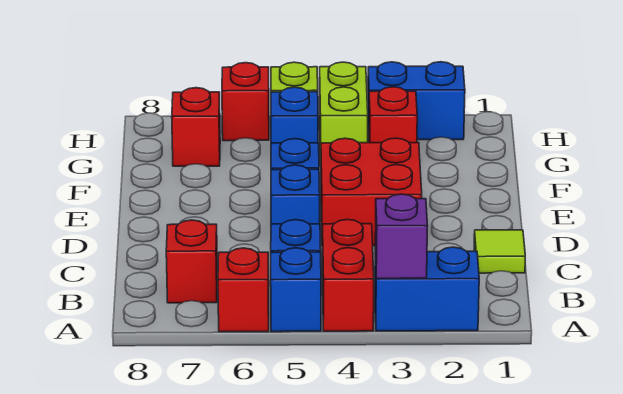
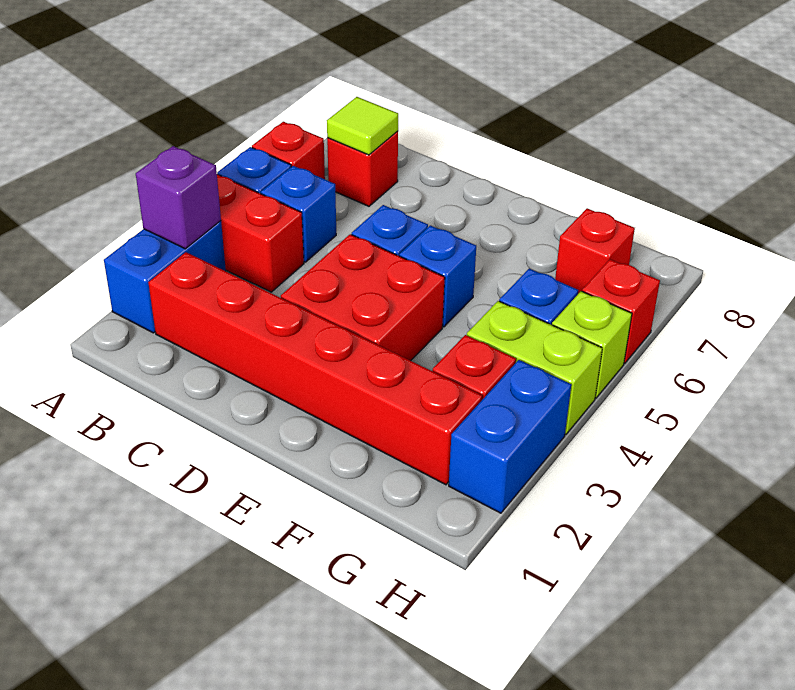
none -> red brick B2:G2 level 1
lime tile C1 level 1 -> lime tile B7 level 2

